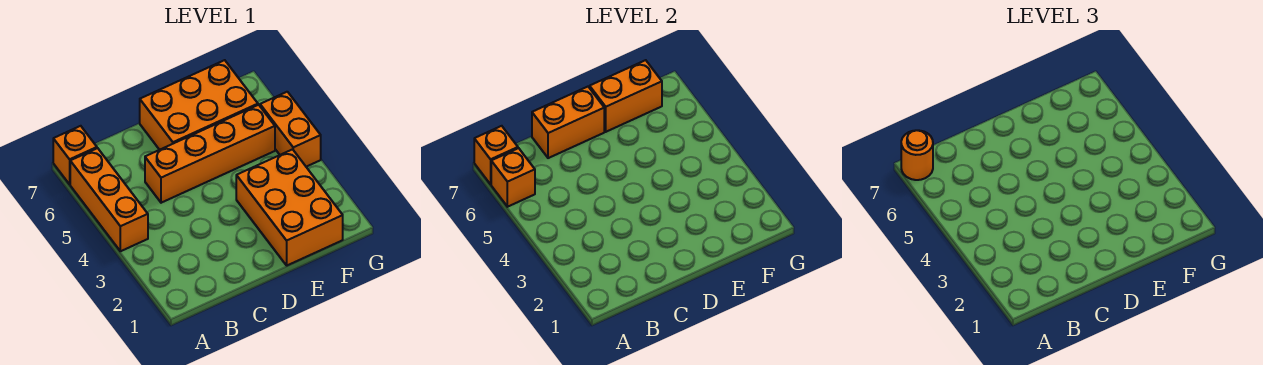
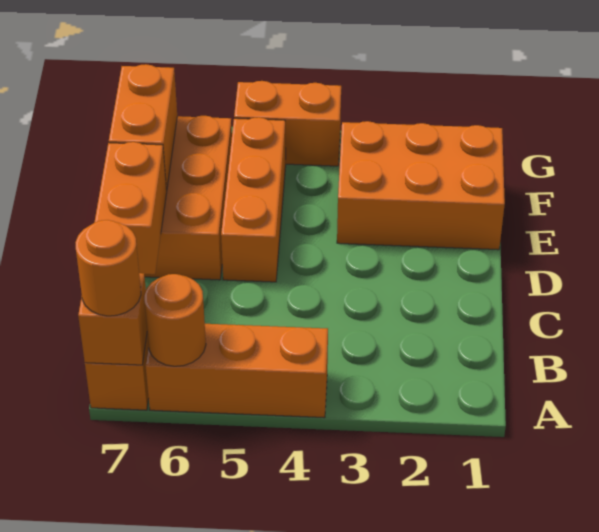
orange brick A6 level 2 -> orange round brick A6 level 2
orange brick C5:F5 level 1 -> orange brick D5:F5 level 1

